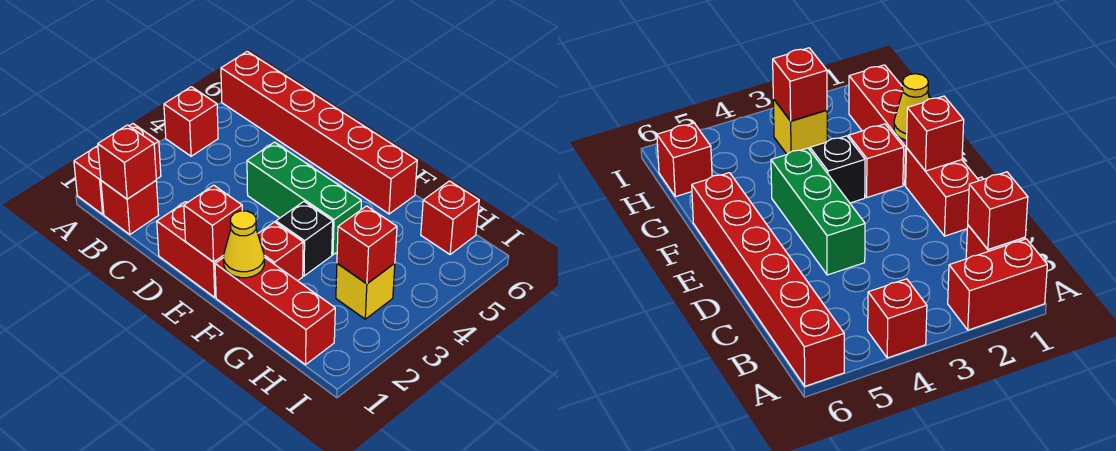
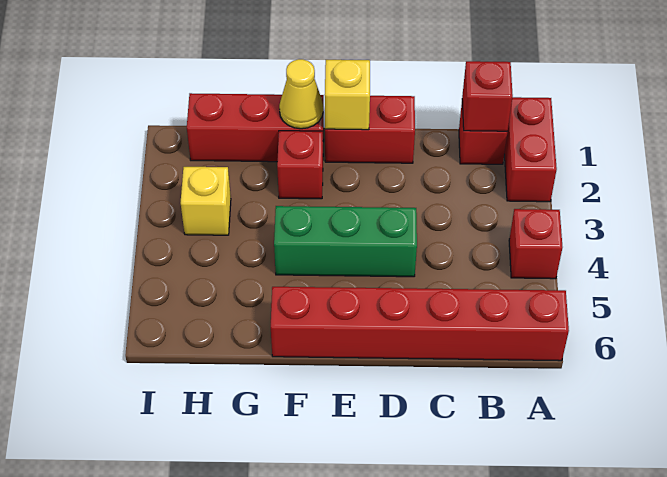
red brick E1 level 2 -> yellow brick E1 level 2
black brick F3 level 1 -> none
red brick H3 level 2 -> none
red brick H6 level 1 -> none

